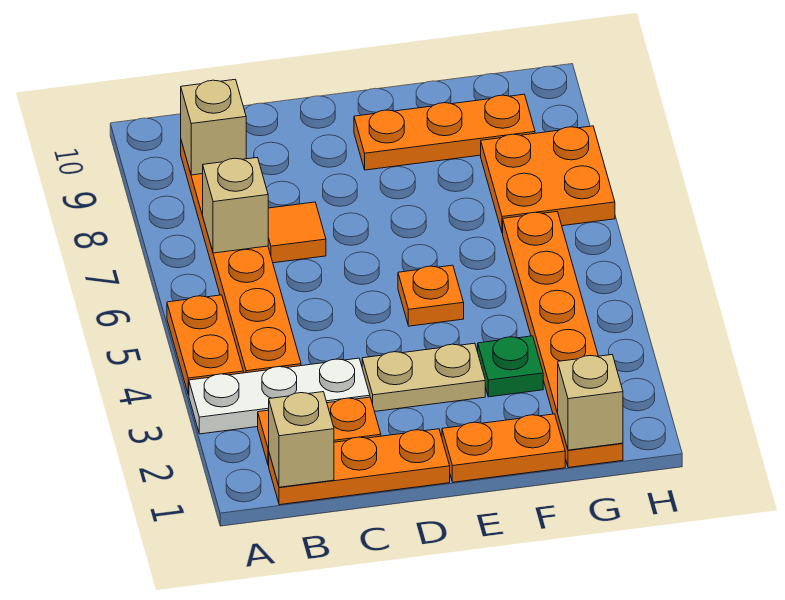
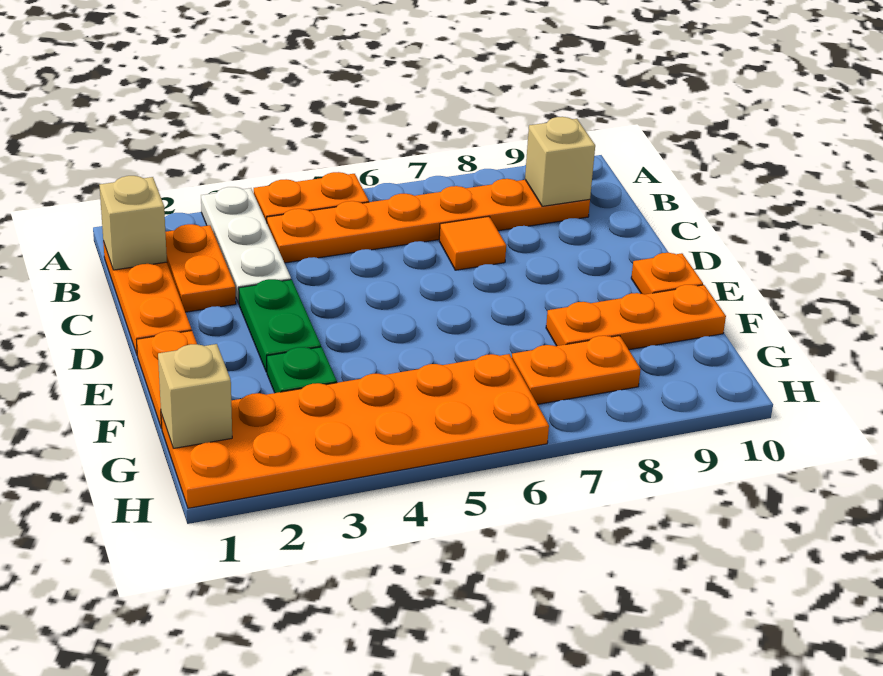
tan brick B7 level 2 -> none
tan plate D3:E3 level 1 -> green plate D3:E3 level 1
orange plate E5 level 1 -> orange plate E10 level 1
orange plate E9:G9 level 1 -> orange plate F8:F10 level 1
orange plate G1:G6 level 1 -> orange plate G1:H6 level 1
orange plate G7:H8 level 1 -> orange plate G7:G8 level 1

